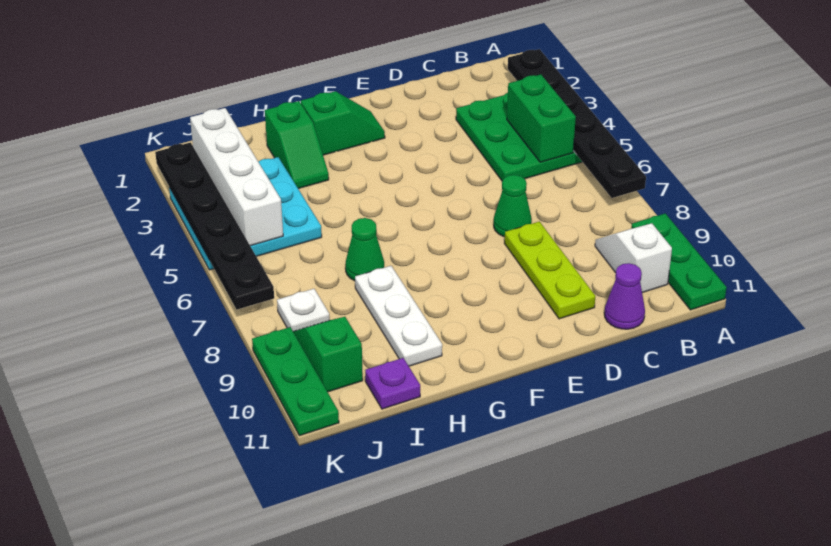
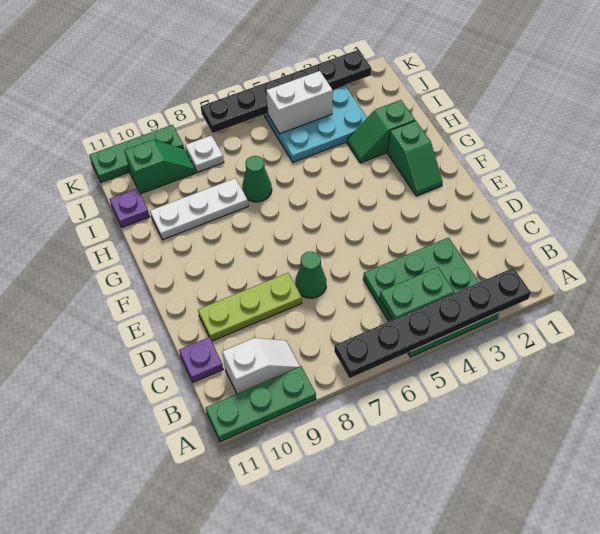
green brick B4:B5 level 2 -> green plate B4:B5 level 2
purple cone C11 level 1 -> purple plate C11 level 1
white brick J2:J5 level 2 -> white brick J4:J5 level 2

